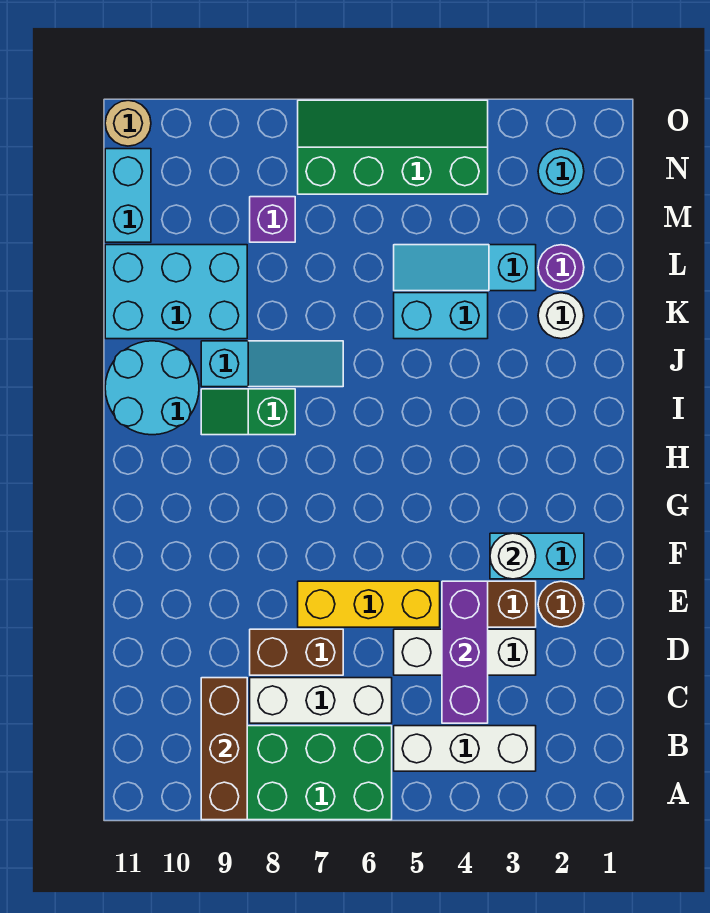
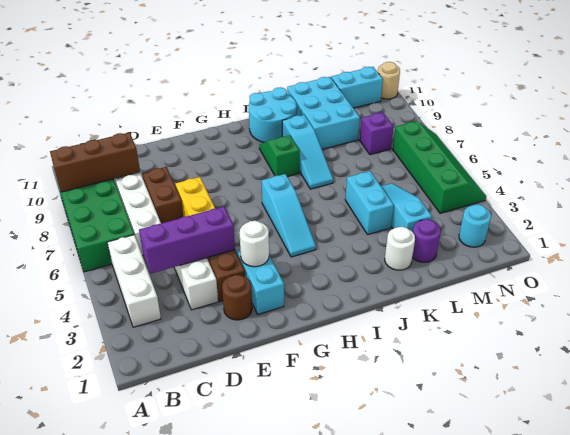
none -> cyan slope H4:H6 level 1 top 6

